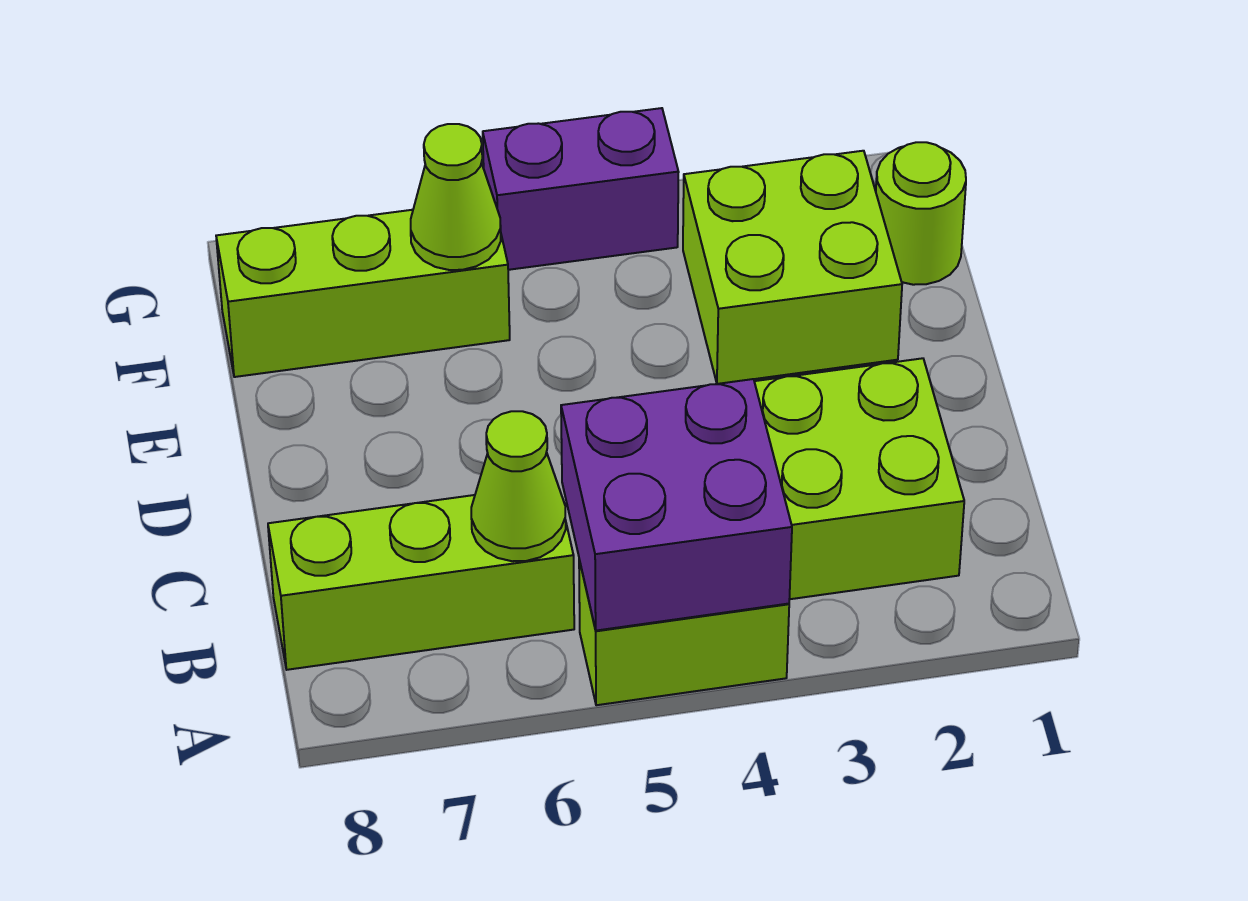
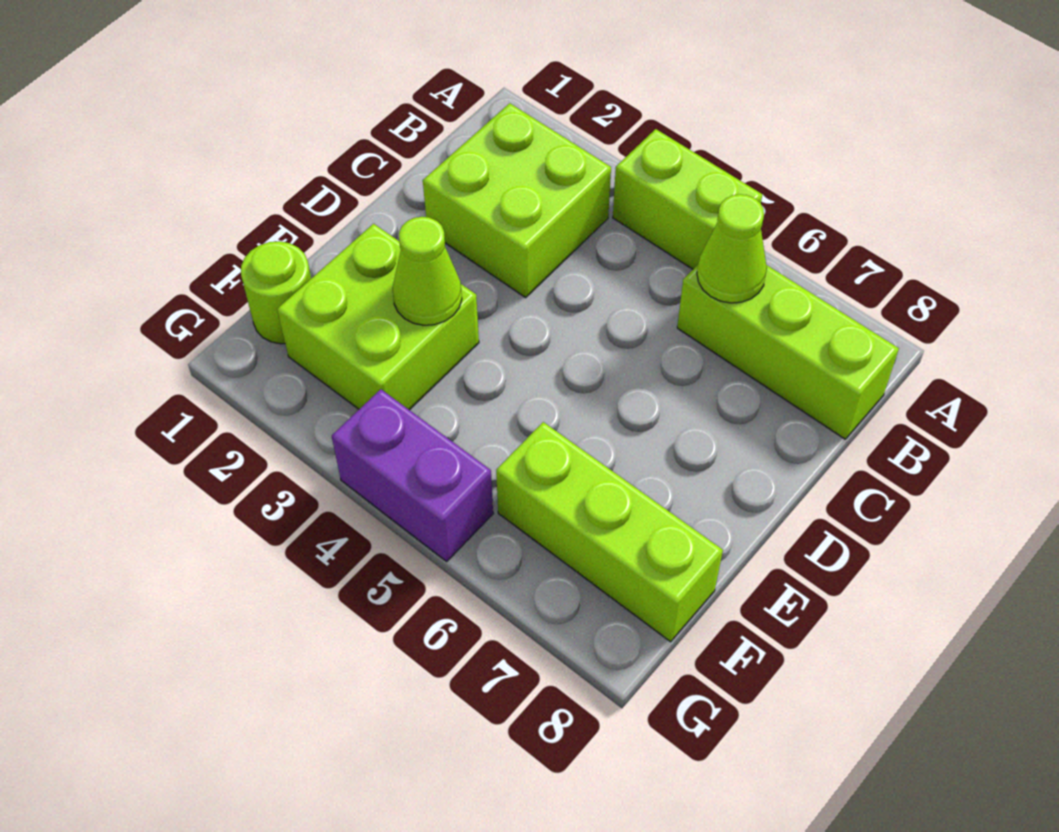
purple brick A4:B5 level 2 -> none
lime cone F6 level 2 -> lime cone E3 level 2

